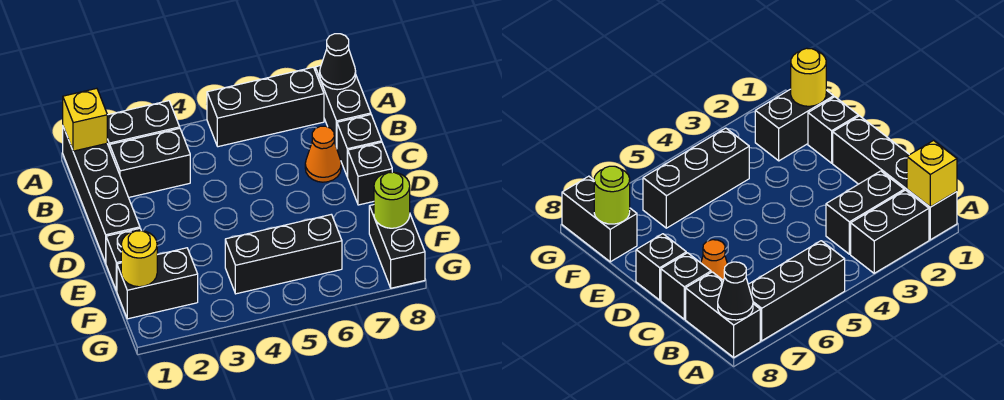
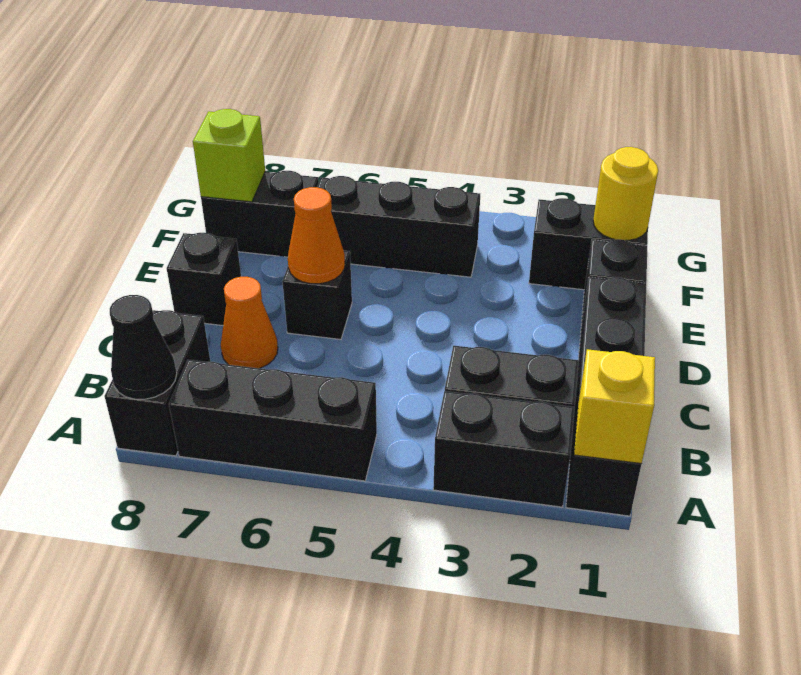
black brick C8 level 1 -> black brick D6 level 1
none -> orange cone D6 level 2
black brick F8:G8 level 1 -> black brick F7:F8 level 1
lime round brick F8 level 2 -> lime brick F8 level 2

